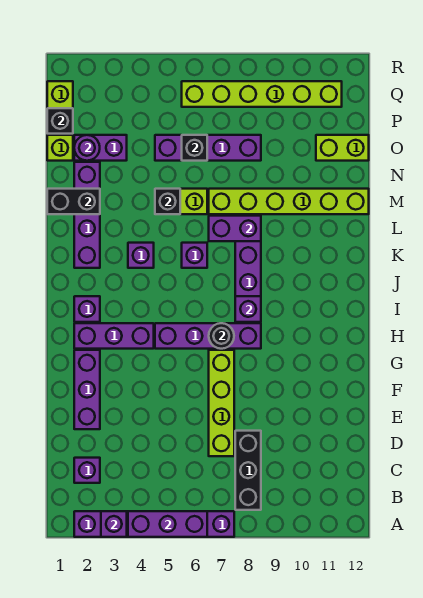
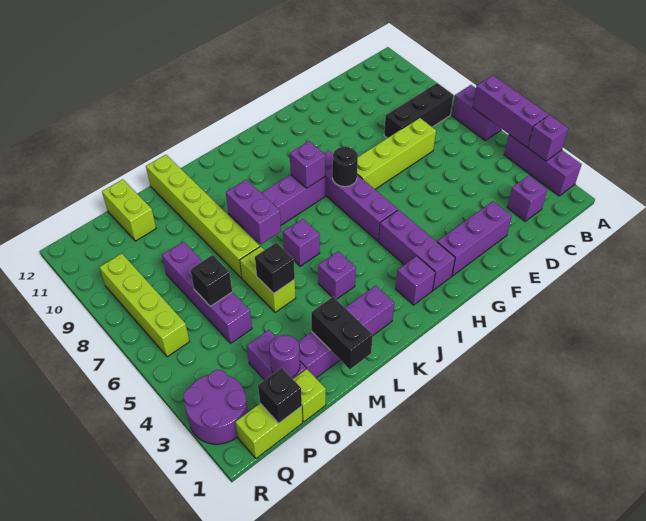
none -> purple round brick Q2:R3 level 1
lime brick Q6:Q11 level 1 -> lime brick Q6:Q9 level 1

